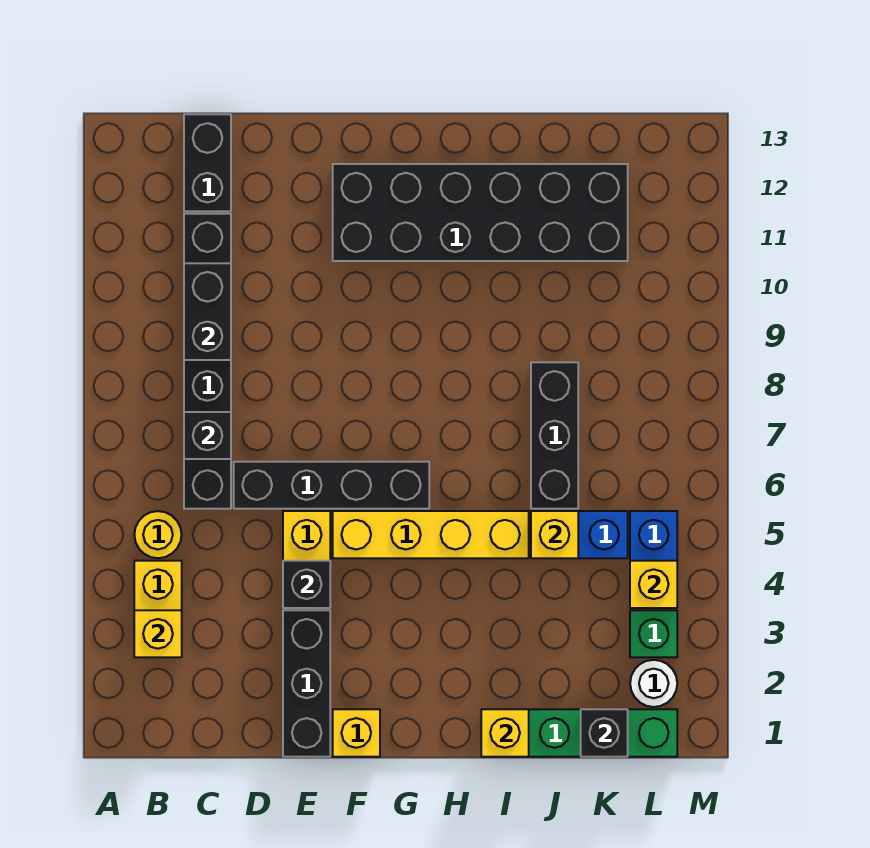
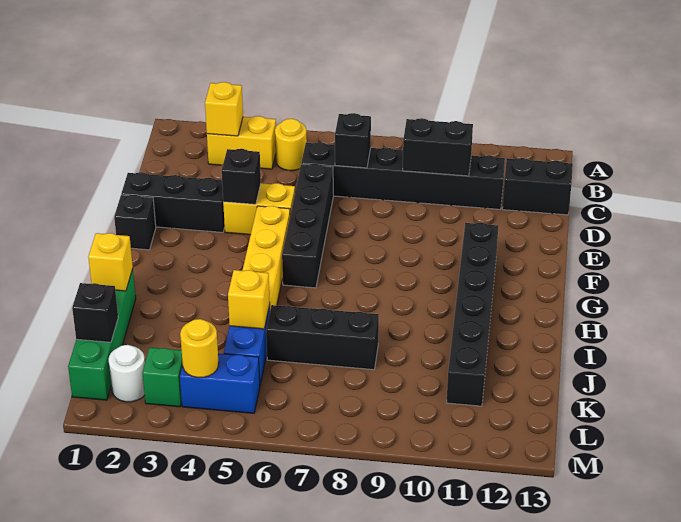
yellow brick F1 level 1 -> black brick F1 level 1
black brick F11:K12 level 1 -> black brick F11:K11 level 1
yellow brick L4 level 2 -> yellow round brick L4 level 2

